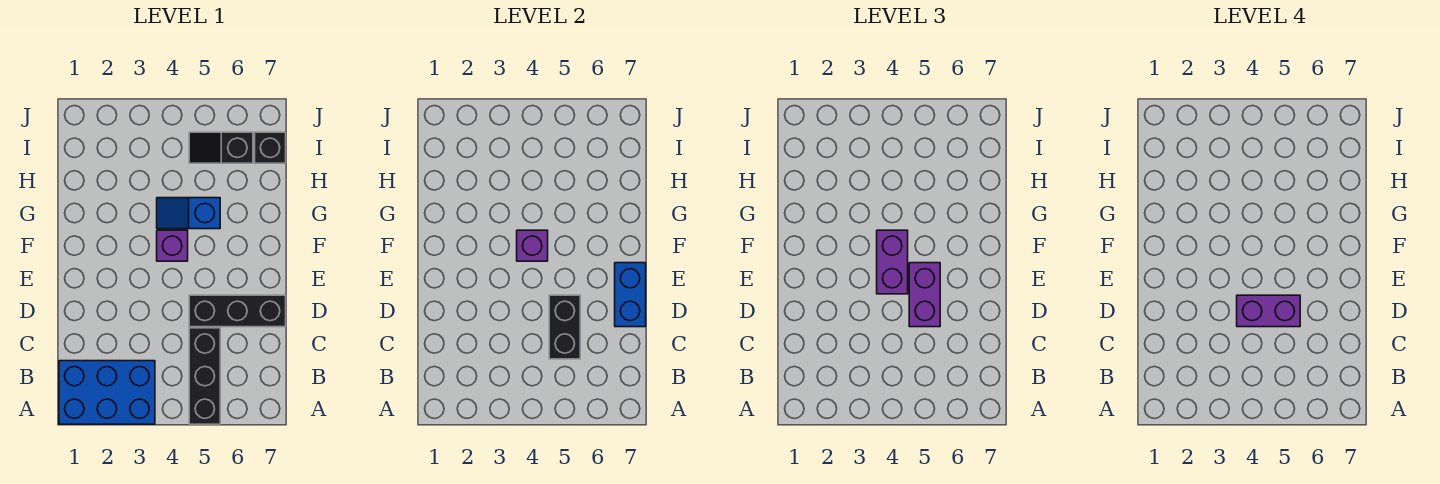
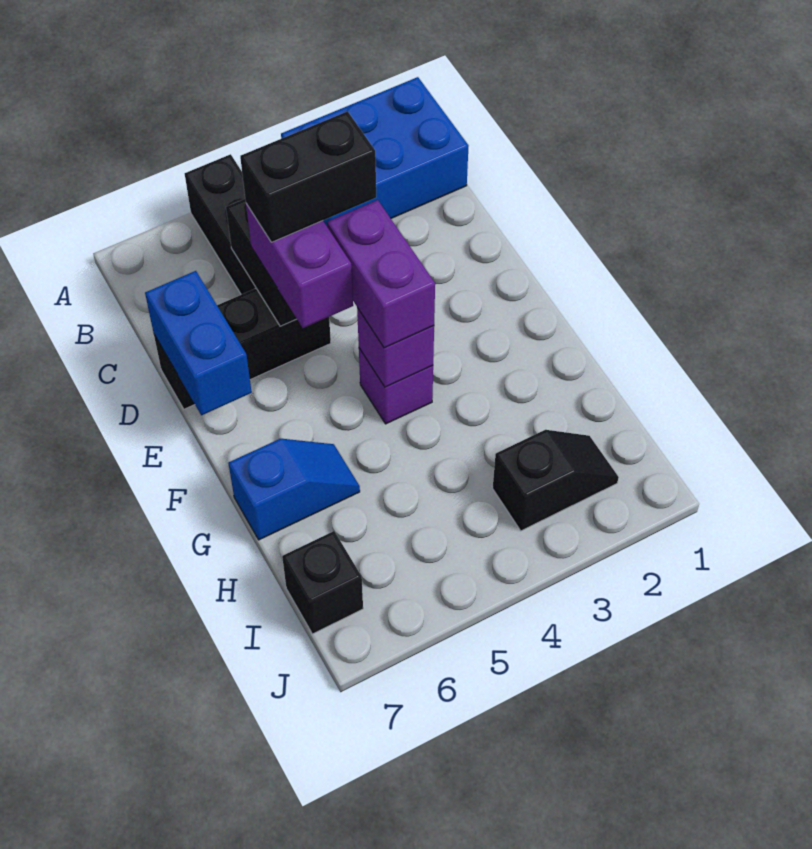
purple brick D4:D5 level 4 -> black brick D4:D5 level 4
blue slope G4:G5 level 1 top 5 -> blue slope G6:G7 level 1 top 7
black slope I5:I6 level 1 top 6 -> black slope I2:I3 level 1 top 3

